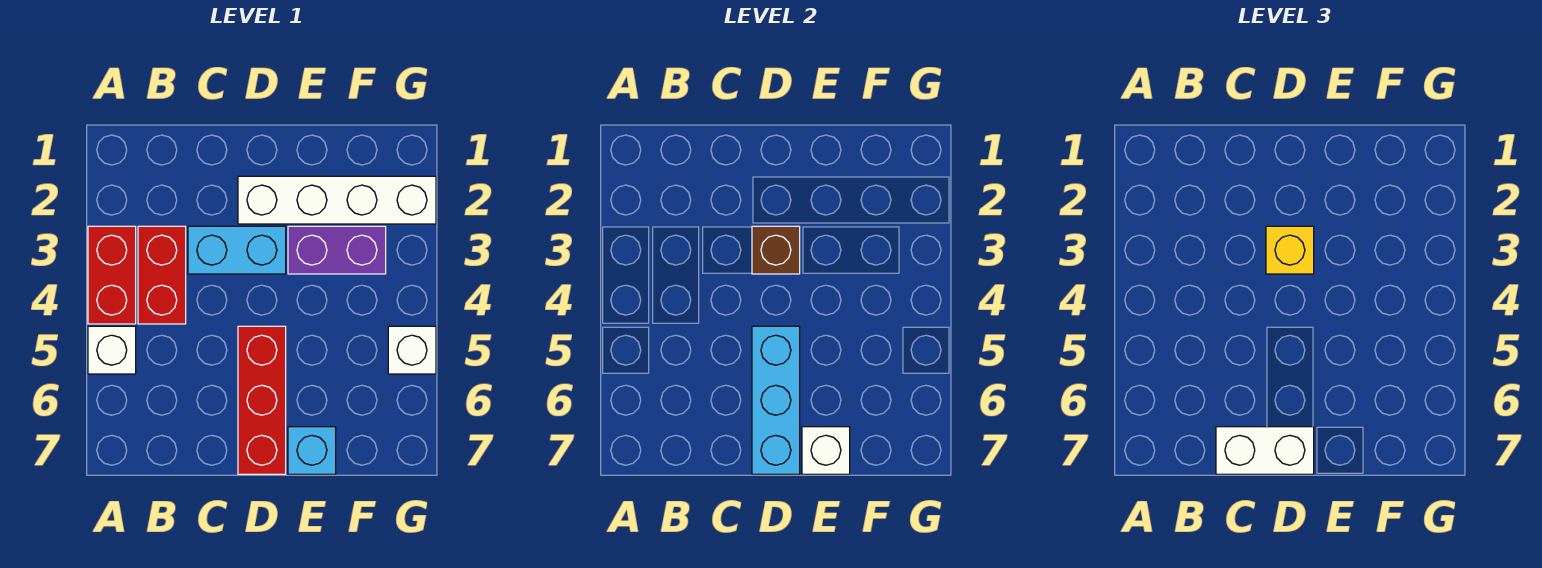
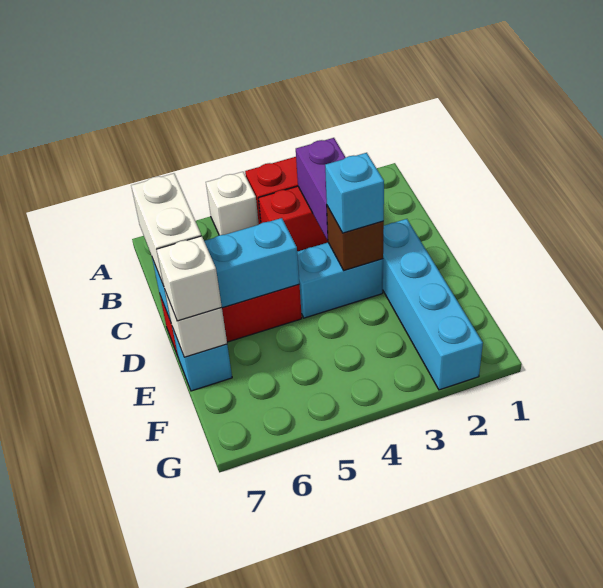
cyan brick C3:D3 level 1 -> cyan brick D3:D4 level 1
white brick D2:G2 level 1 -> cyan brick D2:G2 level 1
yellow brick D3 level 3 -> cyan brick D3 level 3
purple brick E3:F3 level 1 -> purple brick B3:C3 level 2
white brick G5 level 1 -> white brick E7 level 3

